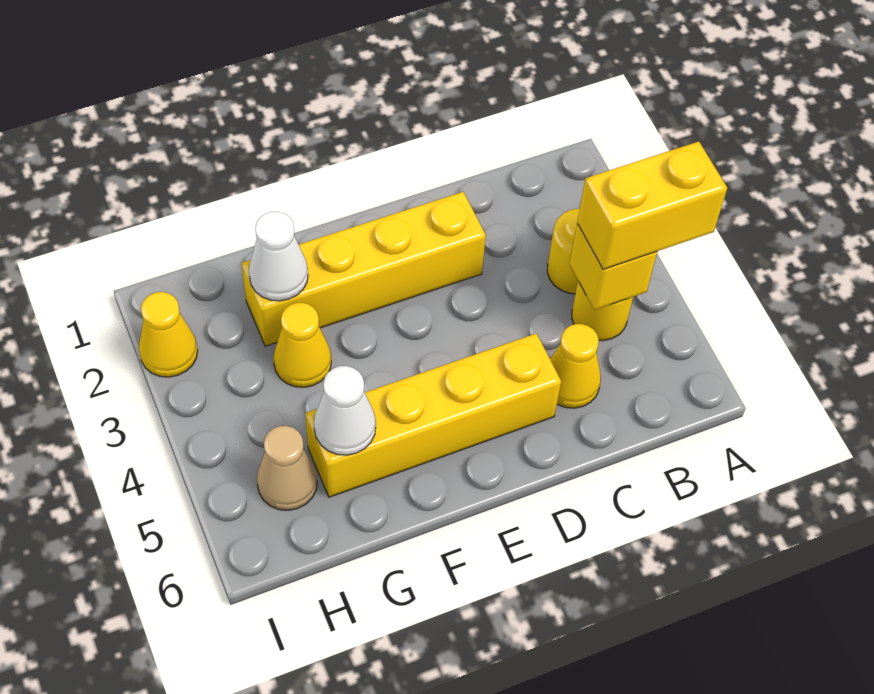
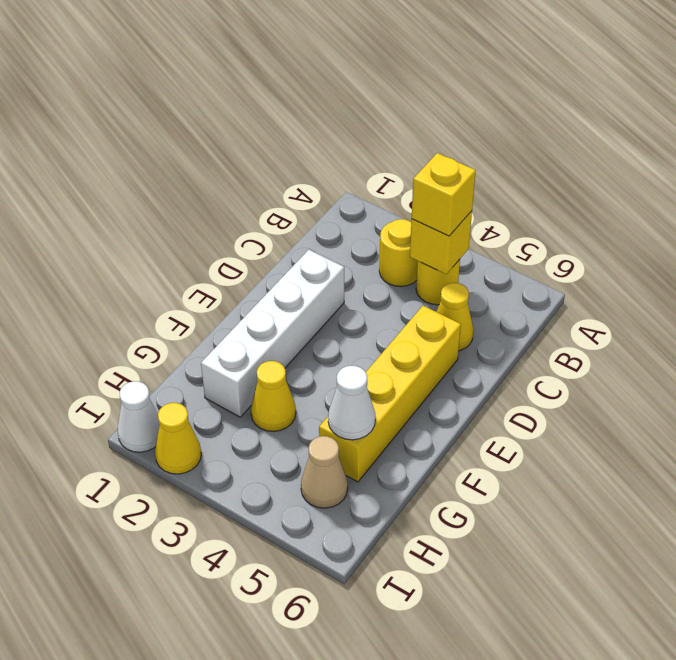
yellow brick A4:B4 level 3 -> yellow brick B4 level 3
yellow brick D2:G2 level 1 -> white brick D2:G2 level 1
white cone G2 level 2 -> white cone I1 level 1

